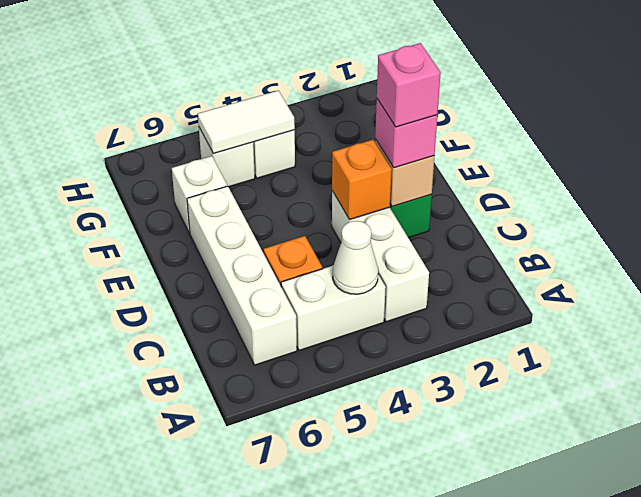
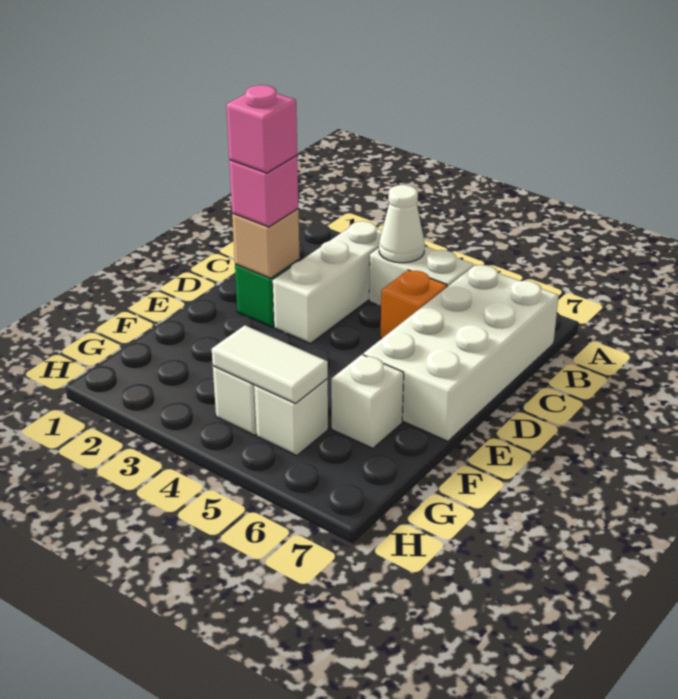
white brick B6:E6 level 1 -> white brick B6:E7 level 1
orange brick D3 level 2 -> none

